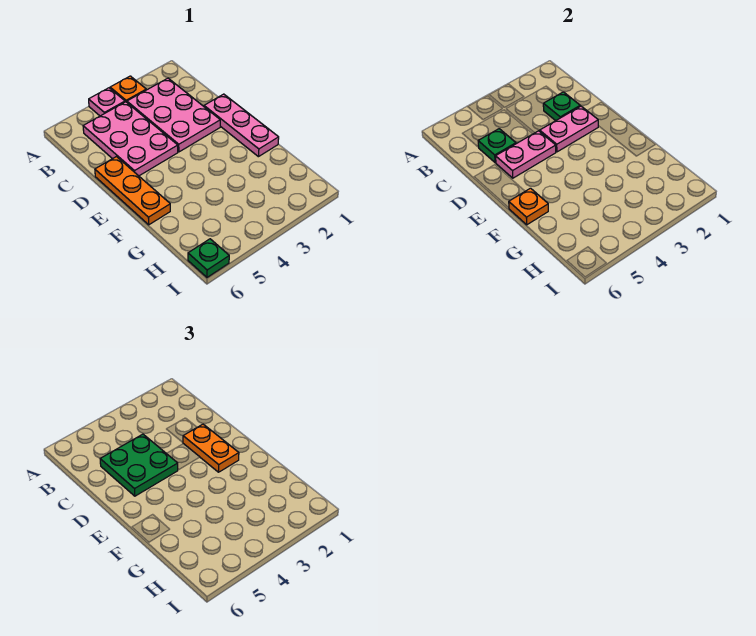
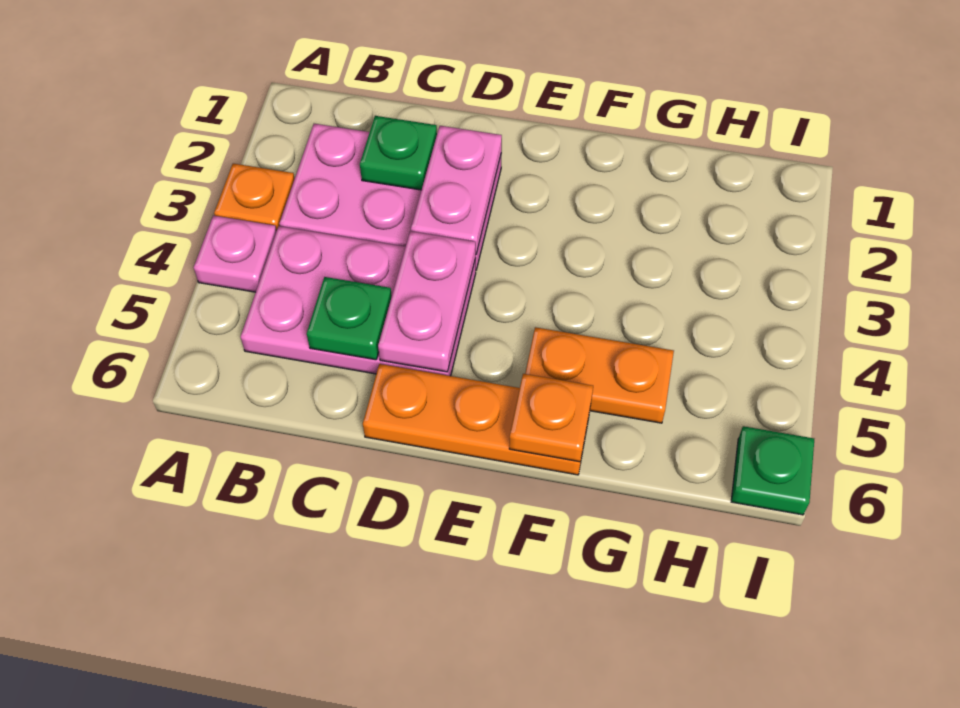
green plate C4:D5 level 3 -> none
pink plate D1:F1 level 1 -> none
orange plate D2:E2 level 3 -> orange plate F5:G5 level 1

